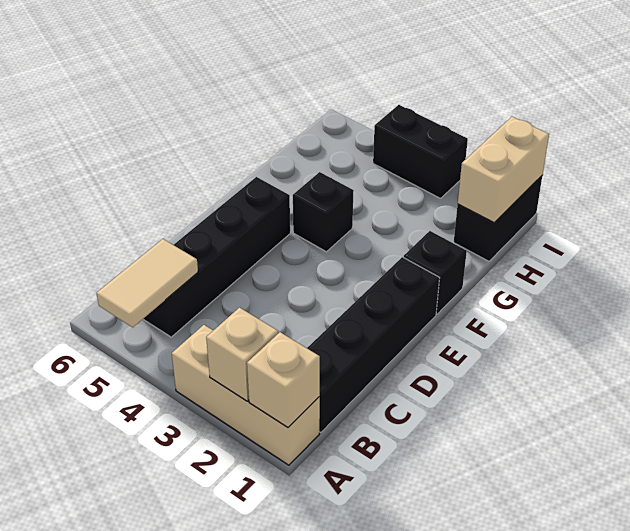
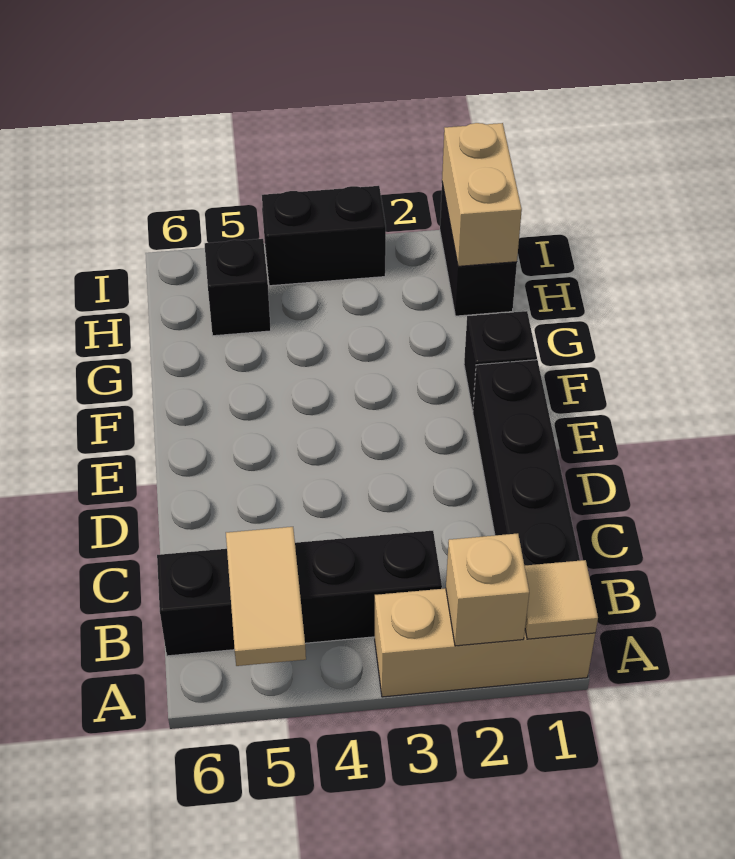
tan brick A1 level 2 -> tan tile A1 level 2
black brick B5:E5 level 1 -> black brick B3:B6 level 1
black brick F4 level 1 -> black brick H5 level 1

